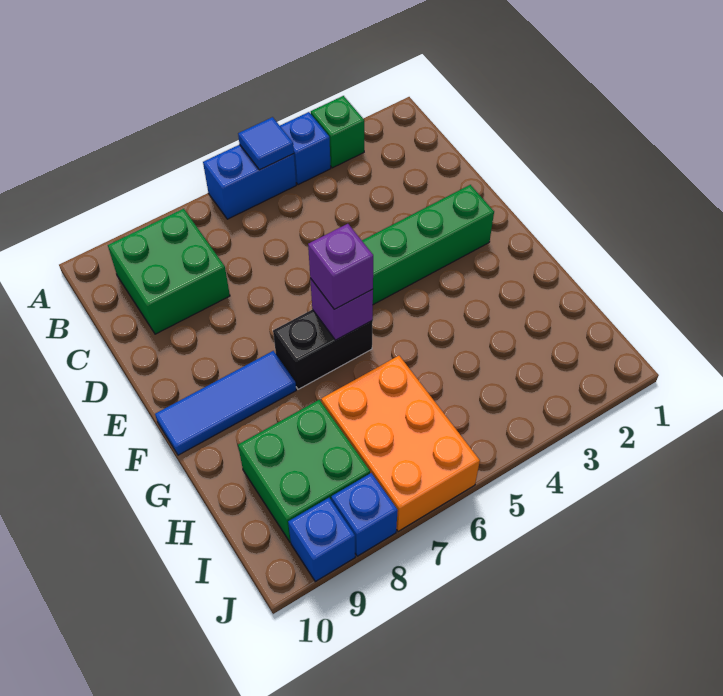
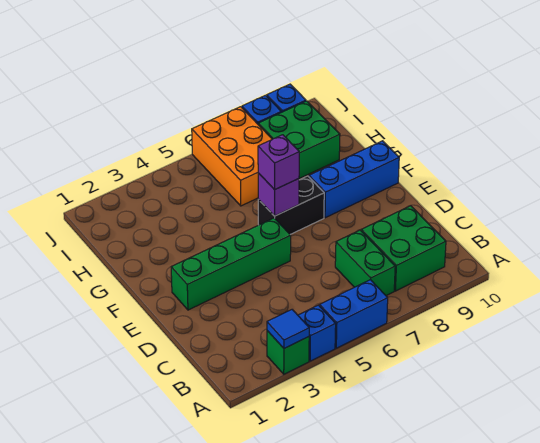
blue tile A5 level 2 -> blue tile A3 level 2
none -> green brick B7:C7 level 1
blue tile F8:F10 level 1 -> blue brick F8:F10 level 1

